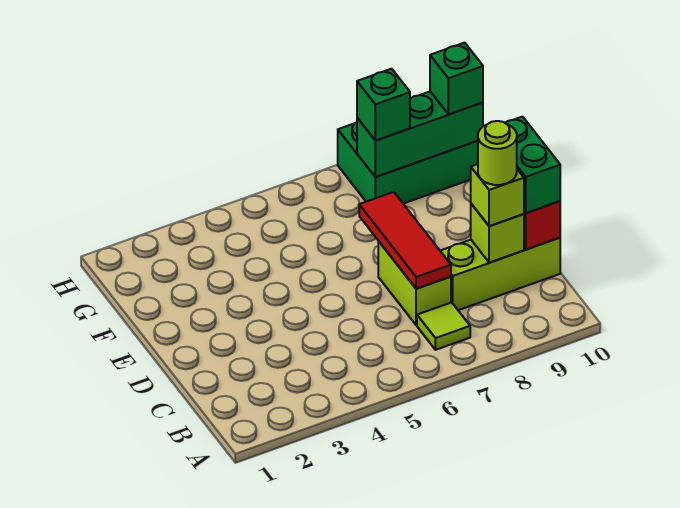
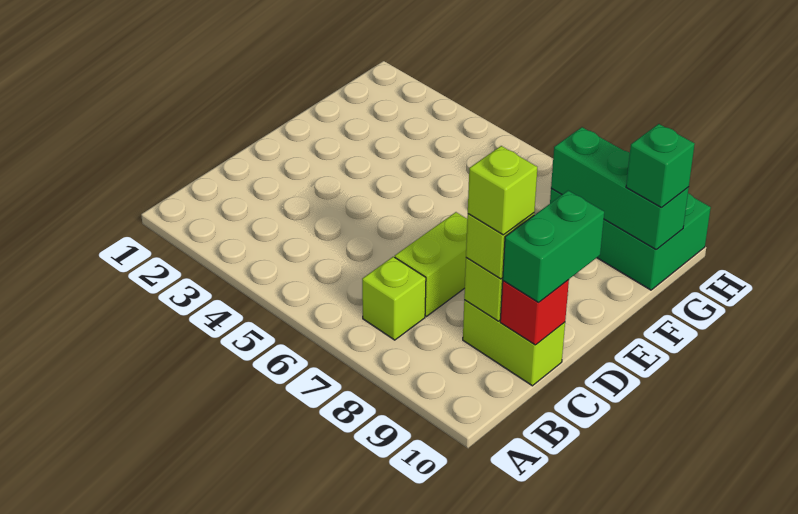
lime tile B7 level 1 -> lime brick B7 level 1
red tile C7:E7 level 2 -> none
lime brick C8:C10 level 1 -> lime brick C9:C10 level 1
lime round brick C9 level 4 -> lime brick C9 level 4
green brick G8 level 3 -> none

